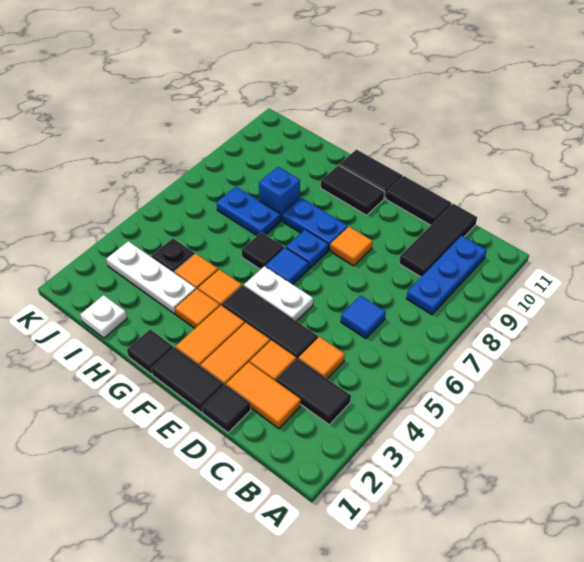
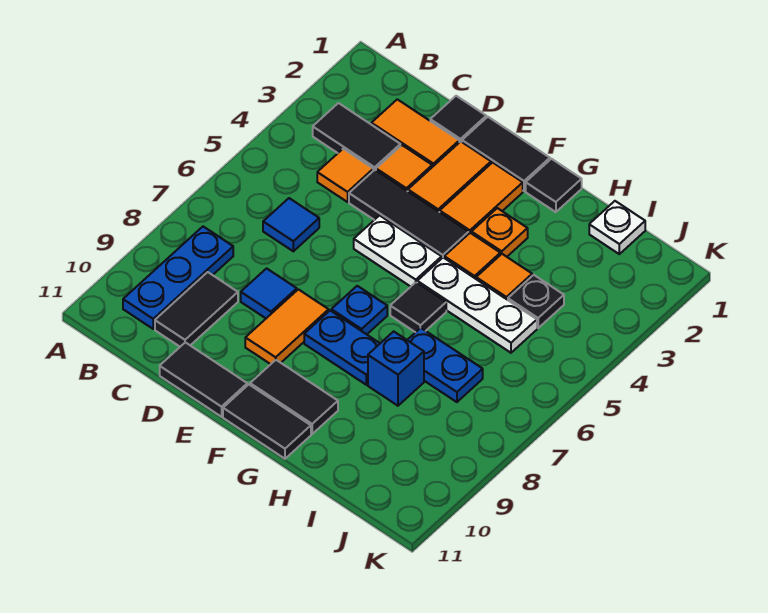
black tile C9:C11 level 1 -> black tile C9:C10 level 1
orange tile E8 level 1 -> orange tile E8:E9 level 1
blue tile F6 level 1 -> blue tile D8 level 1
orange tile G3 level 1 -> orange plate G3 level 1
white plate H3:J3 level 1 -> white plate G5:I5 level 1

